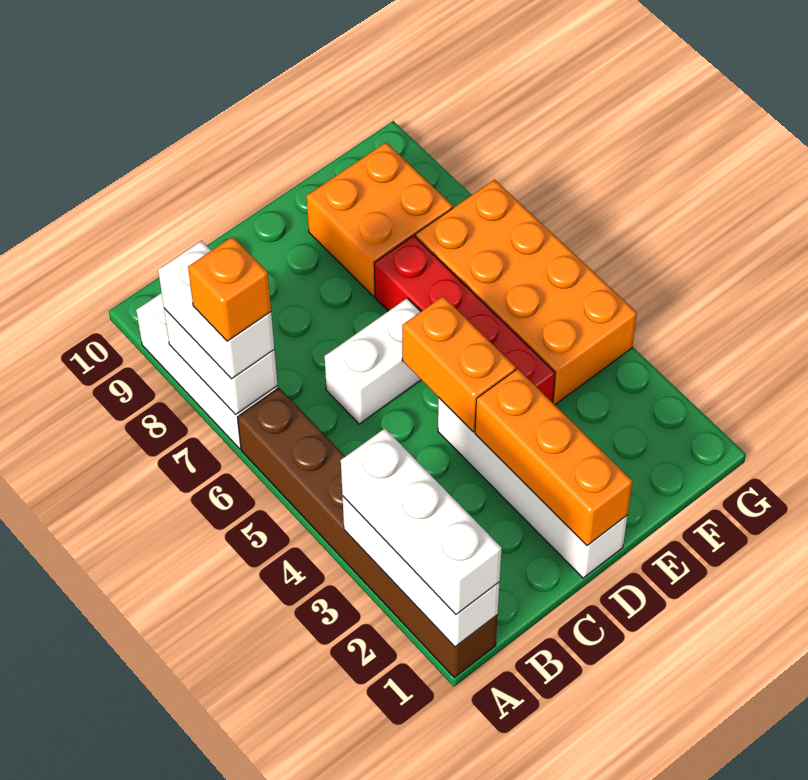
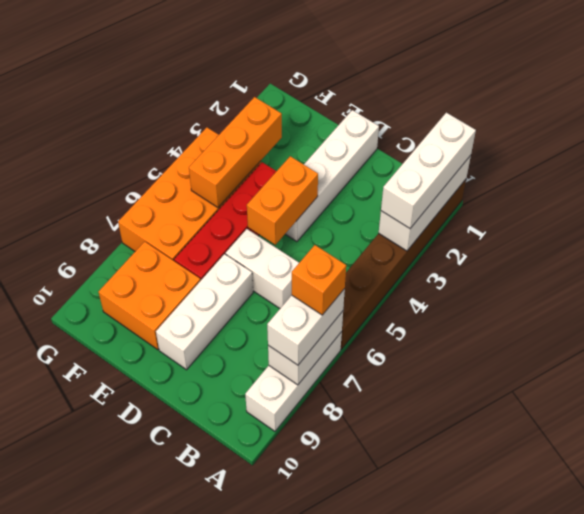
orange brick D1:D3 level 2 -> orange brick F3:F5 level 2
none -> white brick D7:D9 level 1

